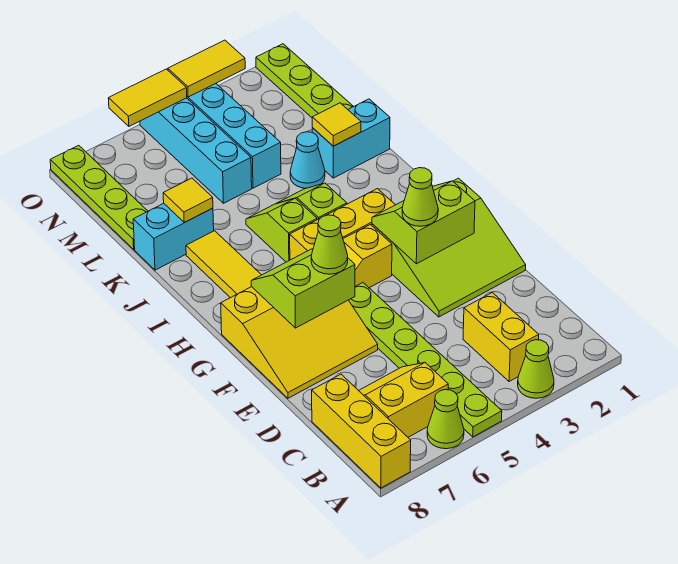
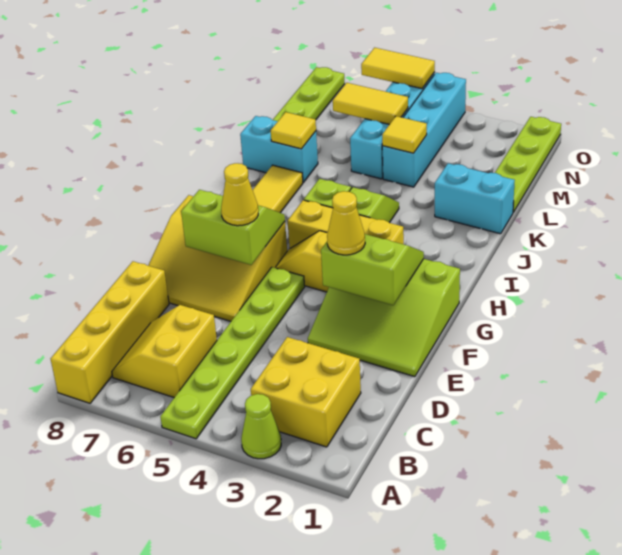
lime cone A6 level 1 -> none
yellow brick A8:C8 level 1 -> yellow brick A8:D8 level 1
yellow brick B3:C3 level 1 -> yellow brick B2:C3 level 1
yellow slope B6:C7 level 1 top B -> yellow slope B6:C7 level 1 top 6
lime cone F3 level 3 -> yellow cone F3 level 3
lime cone F6 level 3 -> yellow cone F6 level 3
yellow tile K2 level 2 -> yellow tile L4 level 2
cyan cone K3 level 1 -> none
yellow tile O3:O4 level 2 -> yellow tile M5:M6 level 2

